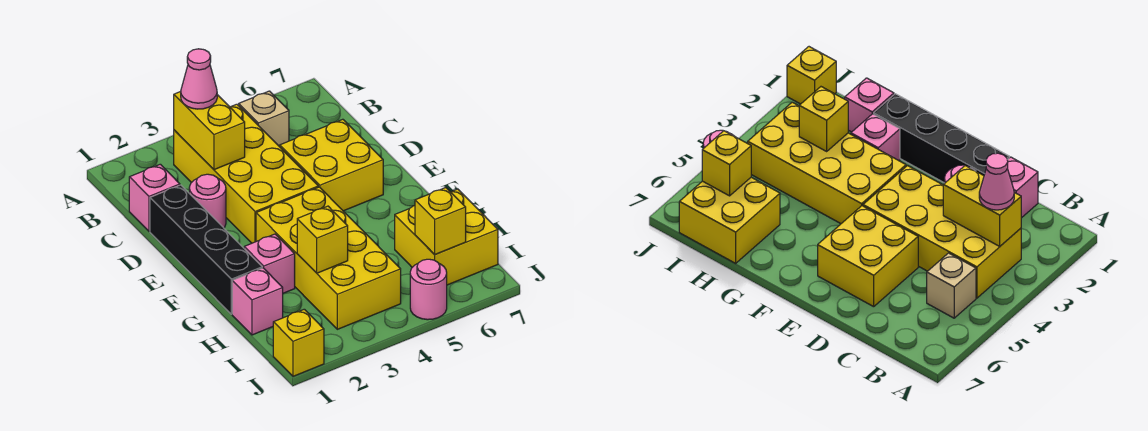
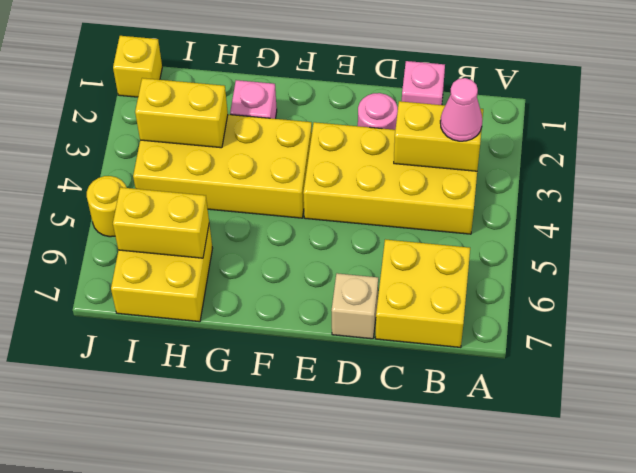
tan brick B5 level 1 -> tan brick D7 level 1
black brick D1:G1 level 1 -> none
yellow brick D5:E6 level 1 -> yellow brick B6:C7 level 1
pink brick H1 level 1 -> none
yellow brick H3 level 2 -> yellow brick H3:I3 level 2
yellow brick I6 level 2 -> yellow brick H6:I6 level 2
pink round brick J5 level 1 -> yellow round brick J5 level 1

